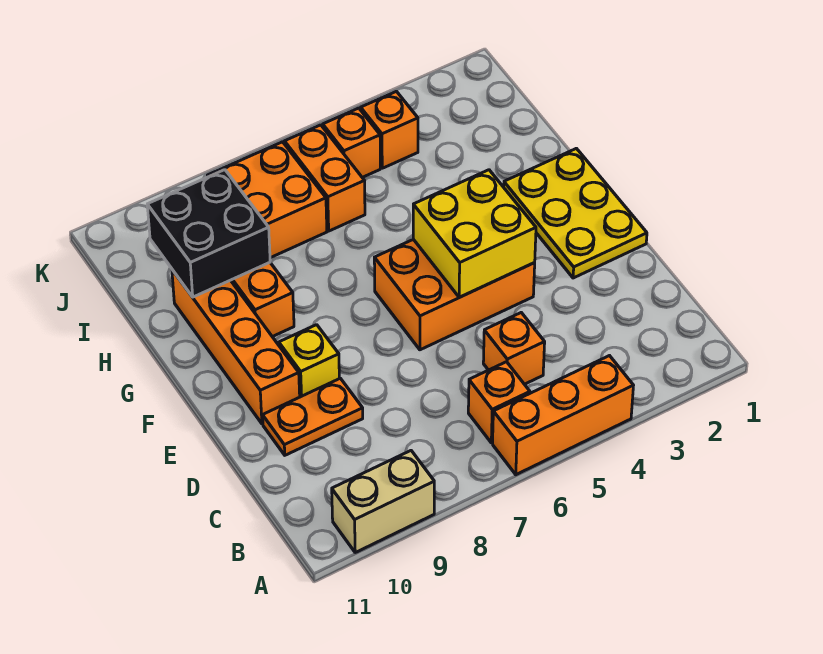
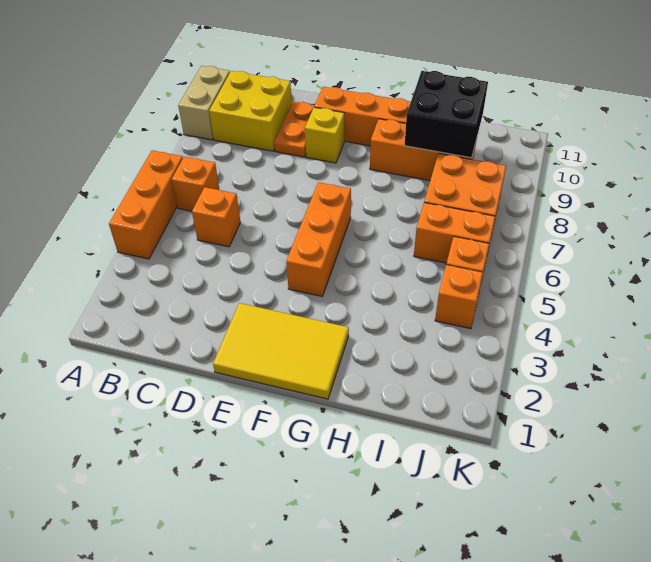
yellow plate E1:G2 level 1 -> yellow tile E1:G2 level 1
orange brick E4:F6 level 1 -> orange brick F4:F6 level 1
yellow brick E4:F5 level 2 -> yellow brick B9:C10 level 1

